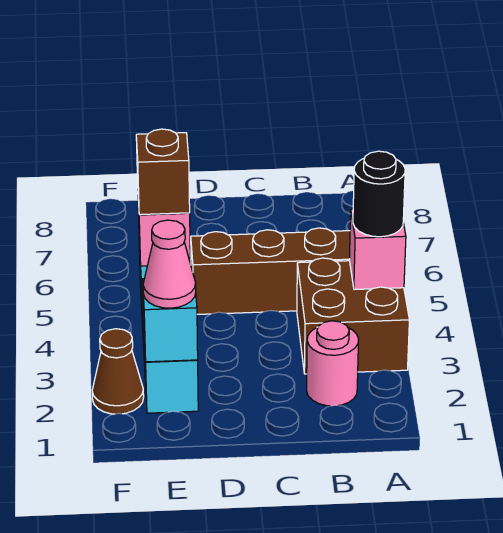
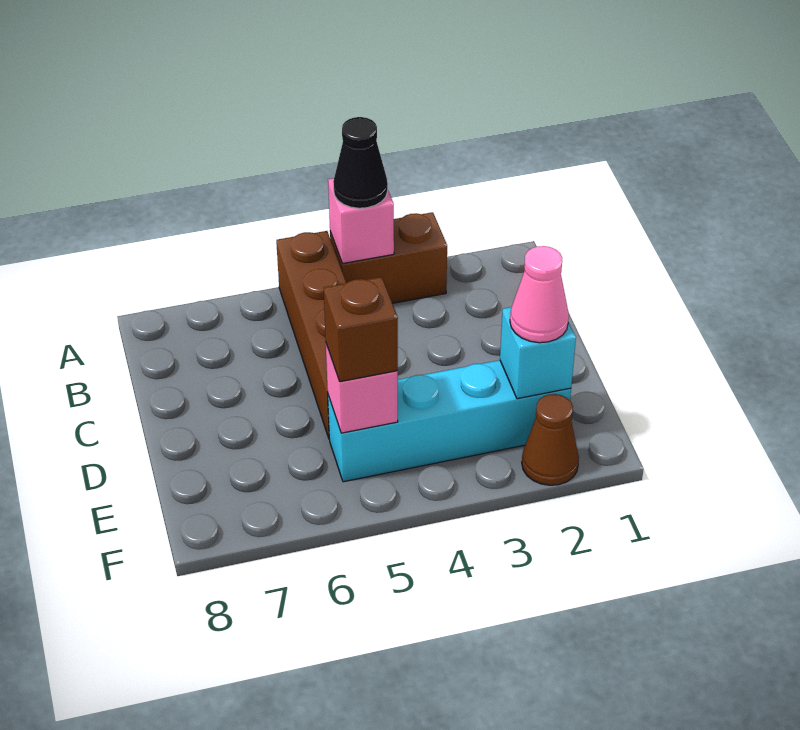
brown brick A3:B4 level 1 -> brown brick A3:A4 level 1
black round brick A4 level 3 -> black cone A4 level 3
pink round brick B2 level 1 -> none

